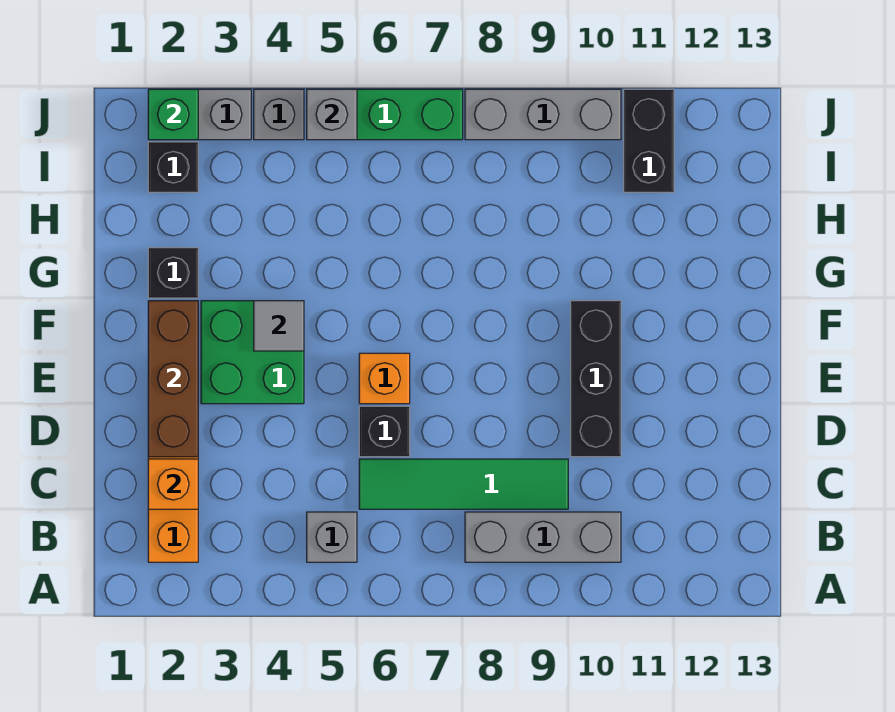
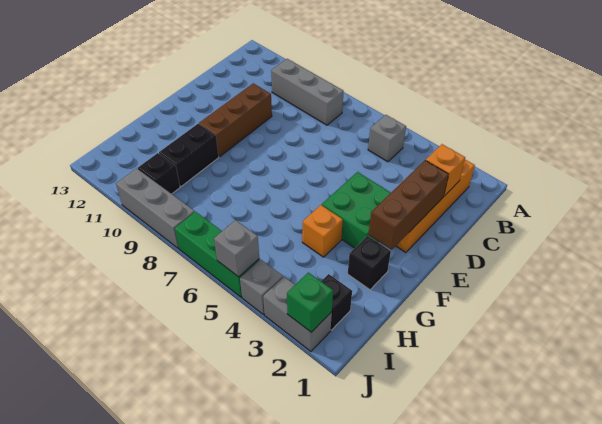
green tile C6:C9 level 1 -> none
black brick D6 level 1 -> black brick I10 level 1
black brick D10:F10 level 1 -> brown brick D10:F10 level 1
orange brick E6 level 1 -> orange brick G4 level 1
grey tile F4 level 2 -> none
black brick I11:J11 level 1 -> black brick G10:H10 level 1

